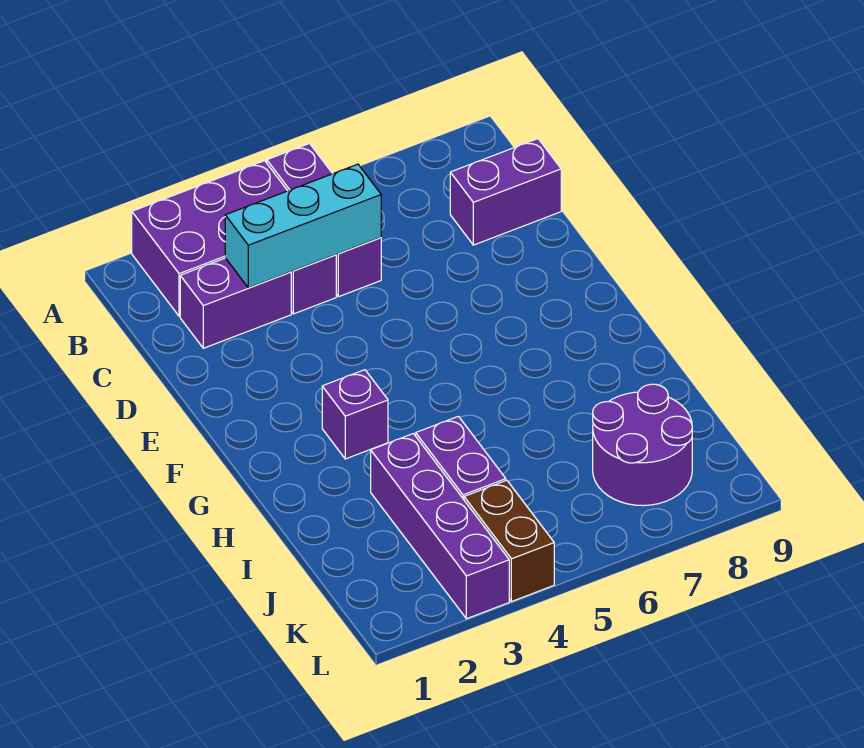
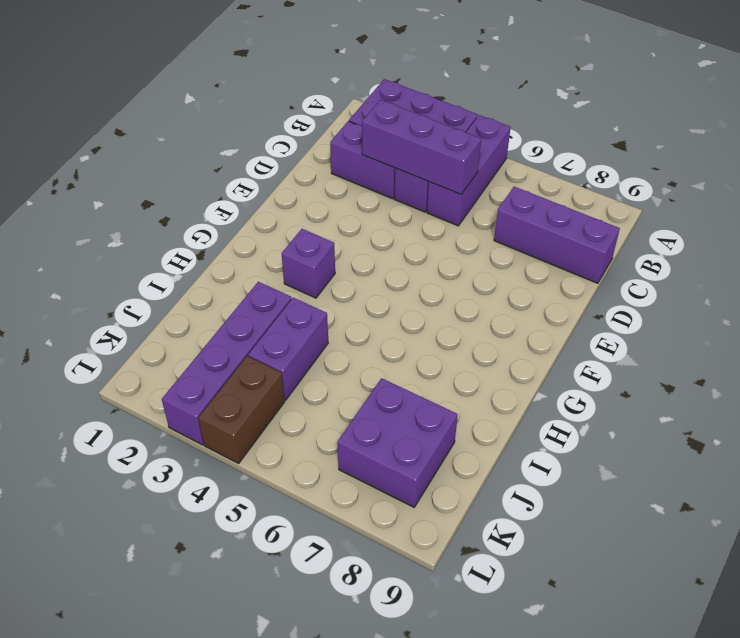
cyan brick C3:C5 level 2 -> purple brick C3:C5 level 2
purple brick C8:C9 level 1 -> purple brick C7:C9 level 1
purple round brick J7:K8 level 1 -> purple brick J7:K8 level 1

